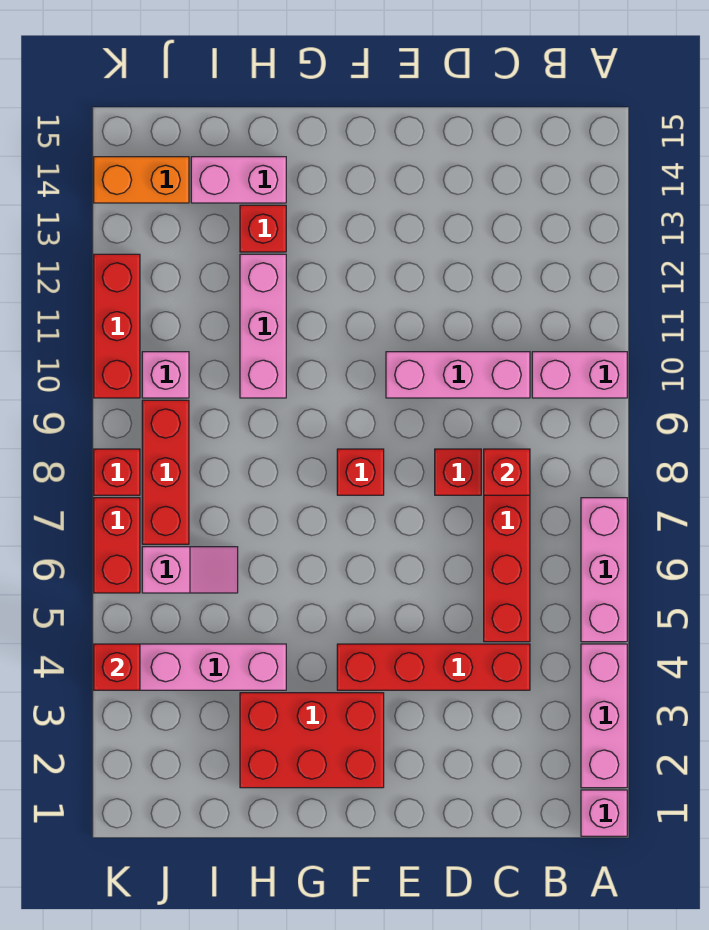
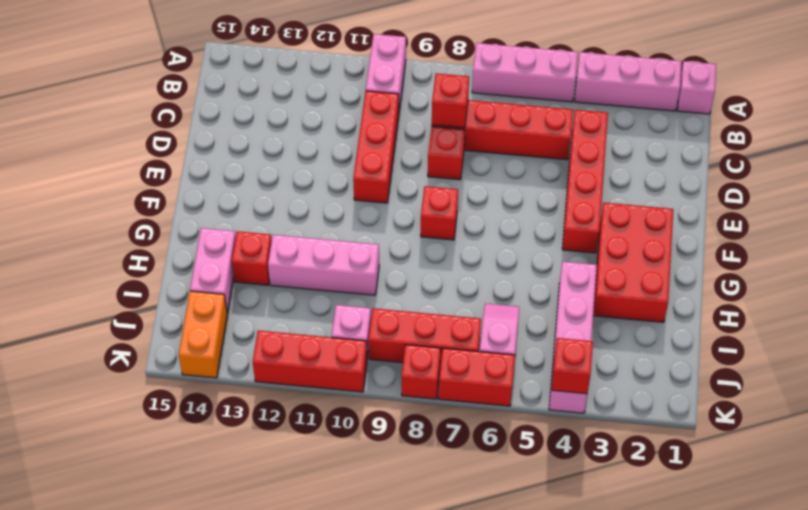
pink brick C10:E10 level 1 -> red brick C10:E10 level 1

